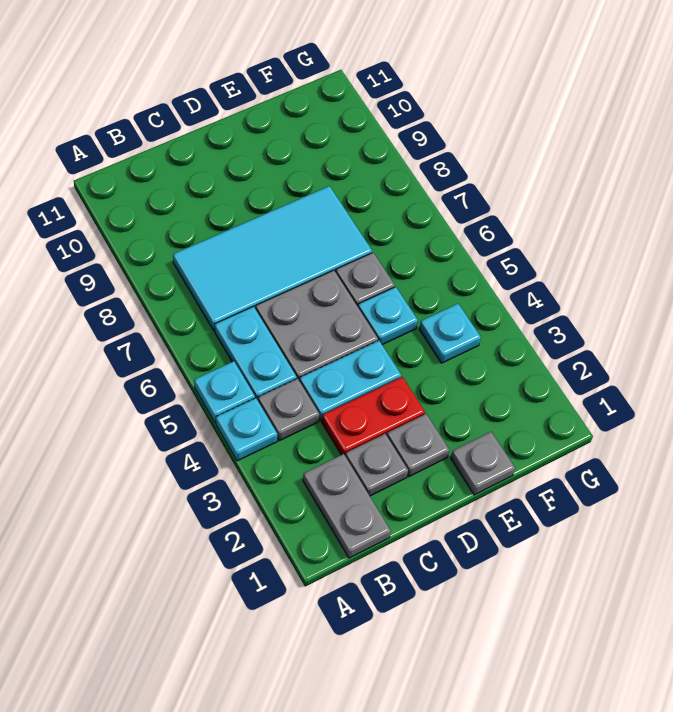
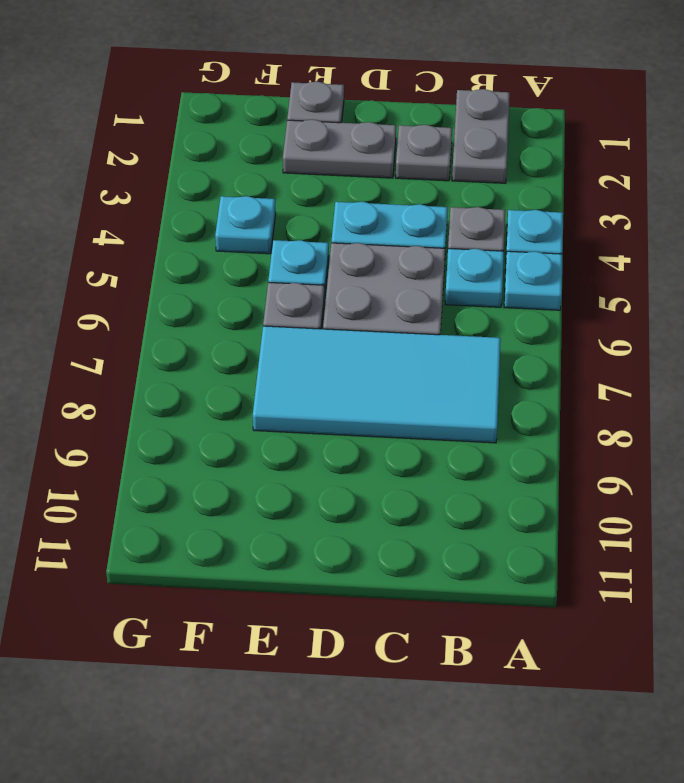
cyan plate B5:B6 level 1 -> cyan plate B5 level 1
red plate C3:D3 level 1 -> none
grey plate D2 level 1 -> grey plate D2:E2 level 1

